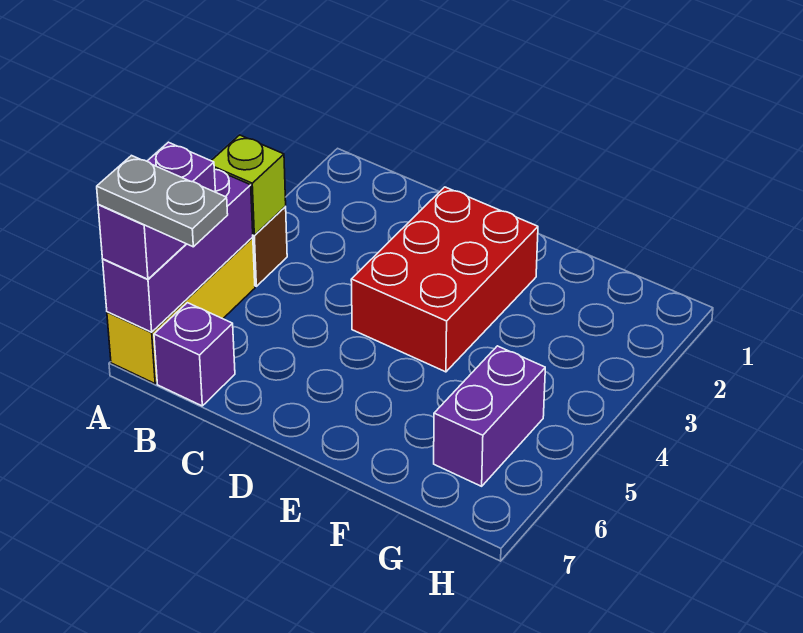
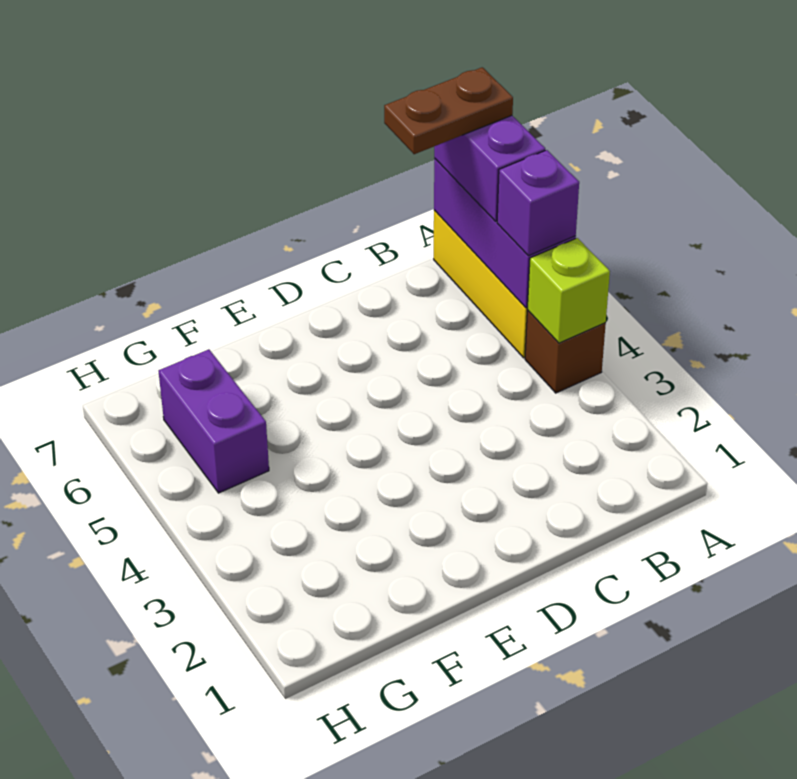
grey plate A7:B7 level 4 -> brown plate A7:B7 level 4
purple brick B7 level 1 -> purple brick A5 level 3
red brick D2:E4 level 1 -> none

